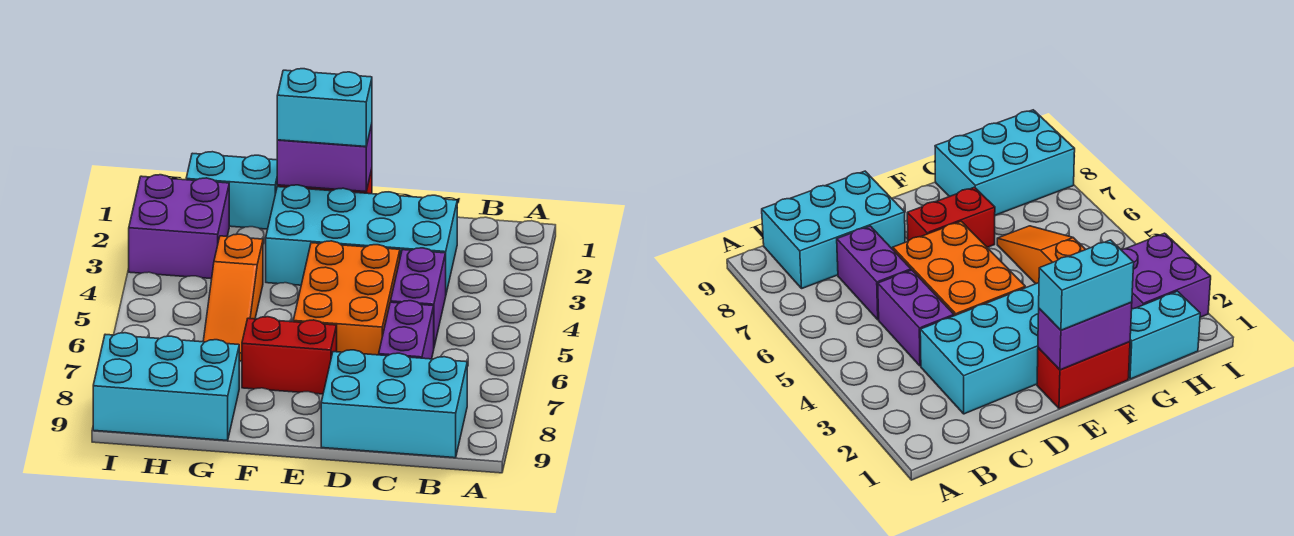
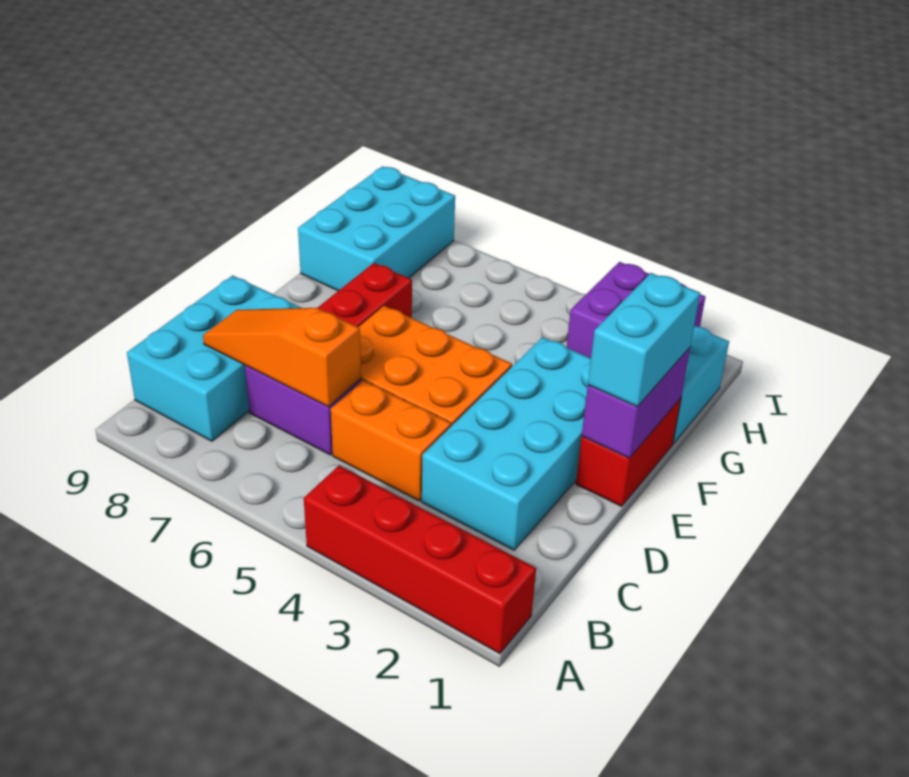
none -> red brick A1:A4 level 1
purple brick C4:C5 level 1 -> orange brick C4:C5 level 1
orange slope G4:G6 level 1 top 4 -> orange slope C6:C8 level 2 top 6

